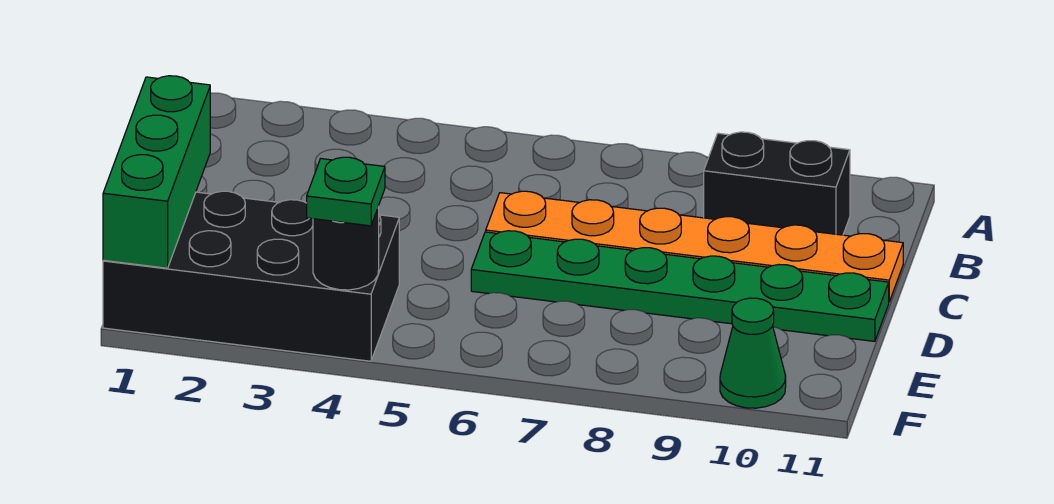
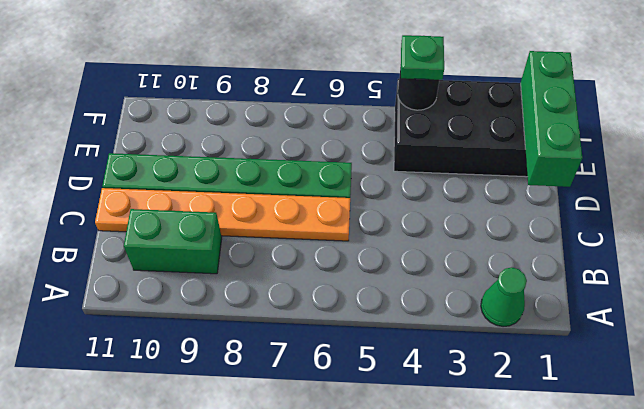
black brick B9:B10 level 1 -> green brick B9:B10 level 1
green cone F10 level 1 -> green cone A2 level 1

